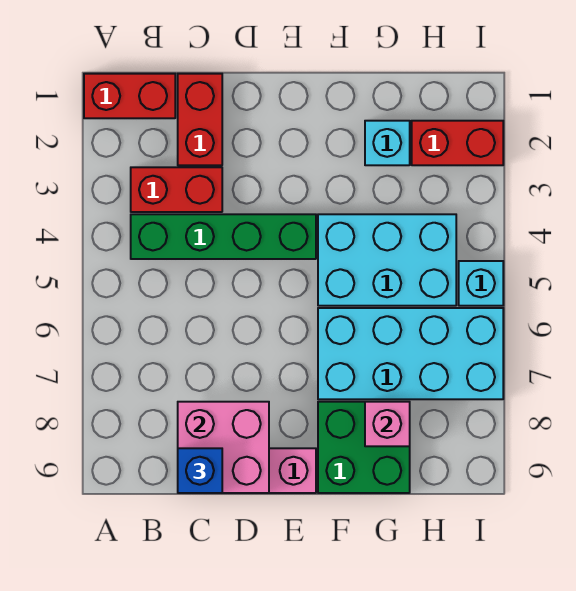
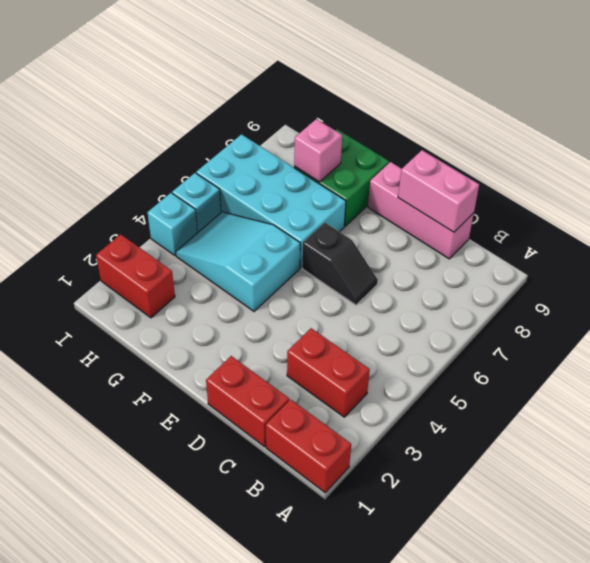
green brick B4:E4 level 1 -> none
red brick C1:C2 level 1 -> red brick C1:D1 level 1
pink brick C8:D9 level 2 -> pink brick C9:D9 level 2
blue brick C9 level 3 -> none
none -> black slope D6:E6 level 1 top E
cyan brick F4:H5 level 1 -> cyan slope F4:H5 level 1 top F
cyan brick G2 level 1 -> cyan brick I4 level 1

